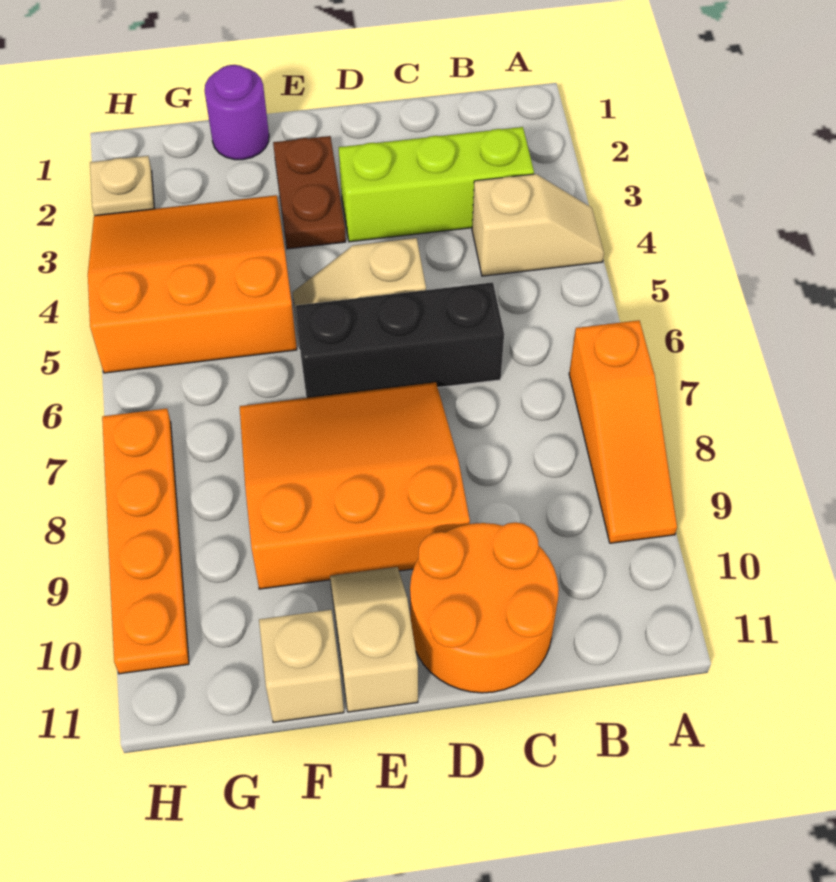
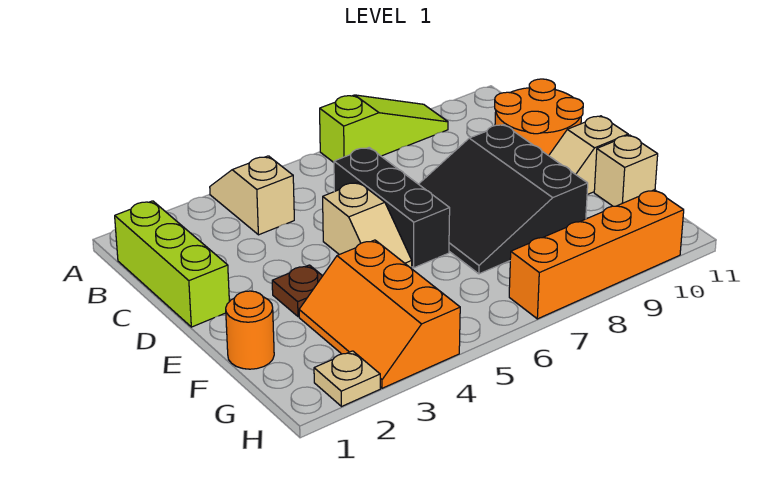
orange slope A7:A9 level 1 top 7 -> lime slope A7:A9 level 1 top 7
lime brick B3:D3 level 1 -> lime brick B1:D1 level 1
orange slope D7:F9 level 1 top 9 -> black slope D7:F9 level 1 top 9
brown plate E2:E3 level 1 -> brown plate E3 level 1
purple round brick F1 level 1 -> orange round brick F1 level 1
orange slope F3:H5 level 1 top 5 -> orange slope F3:H4 level 1 top 4
orange plate H7:H10 level 1 -> orange brick H7:H10 level 1

